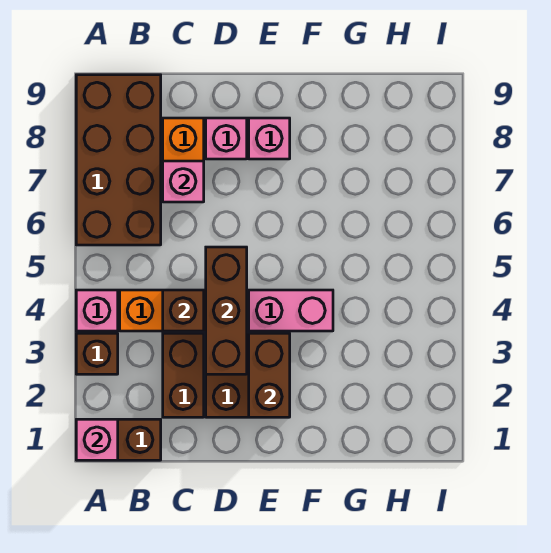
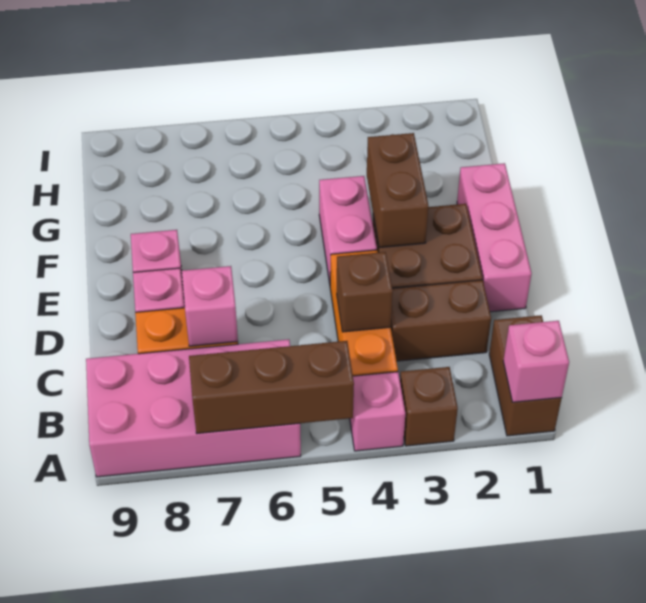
brown brick A6:B9 level 1 -> pink brick A6:B9 level 1
none -> pink brick D1:F1 level 1
brown brick D3:D5 level 2 -> brown brick A5:A7 level 2
brown brick E2:E3 level 2 -> brown brick E3:F3 level 2

